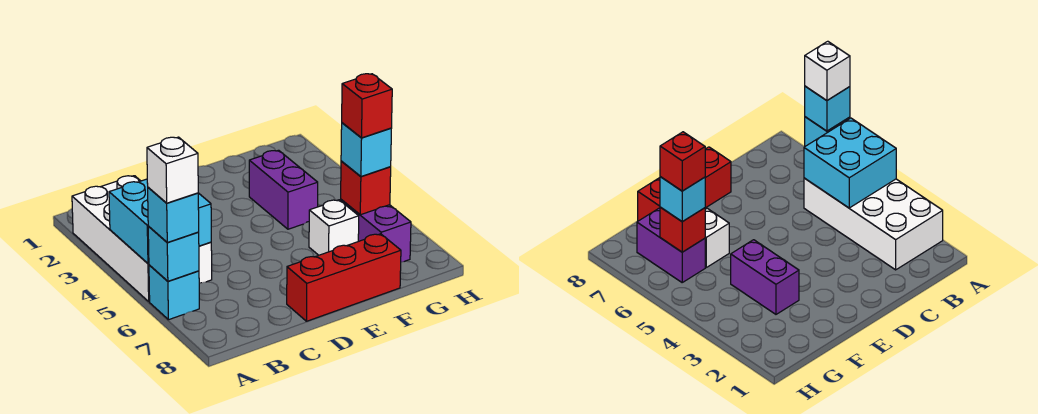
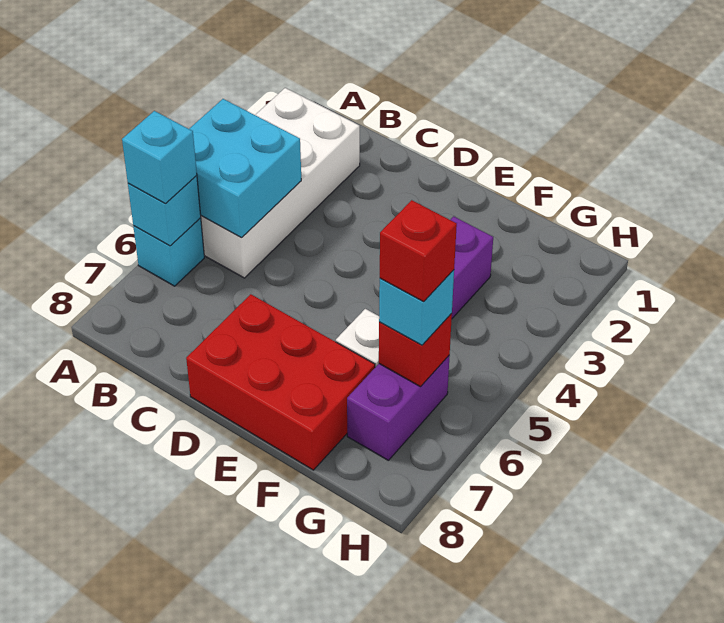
white brick A6 level 4 -> none
red brick D8:F8 level 1 -> red brick D7:F8 level 1

